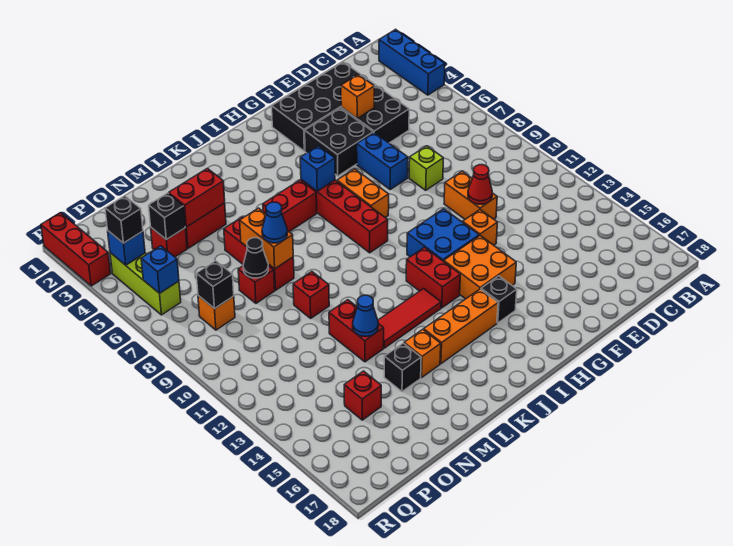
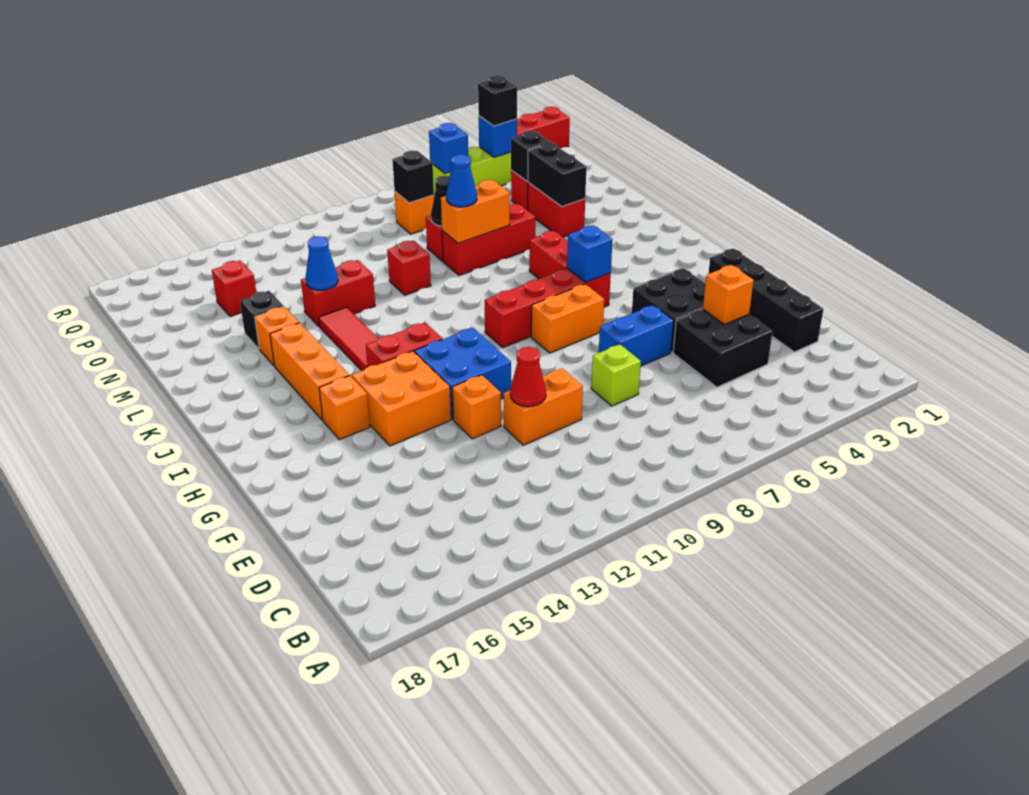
blue brick A2:A4 level 1 -> none
black brick D2:G3 level 1 -> black brick D2:G2 level 1
black brick H15 level 1 -> orange brick H15 level 1
red brick M4:N4 level 2 -> black brick M4:N4 level 2

